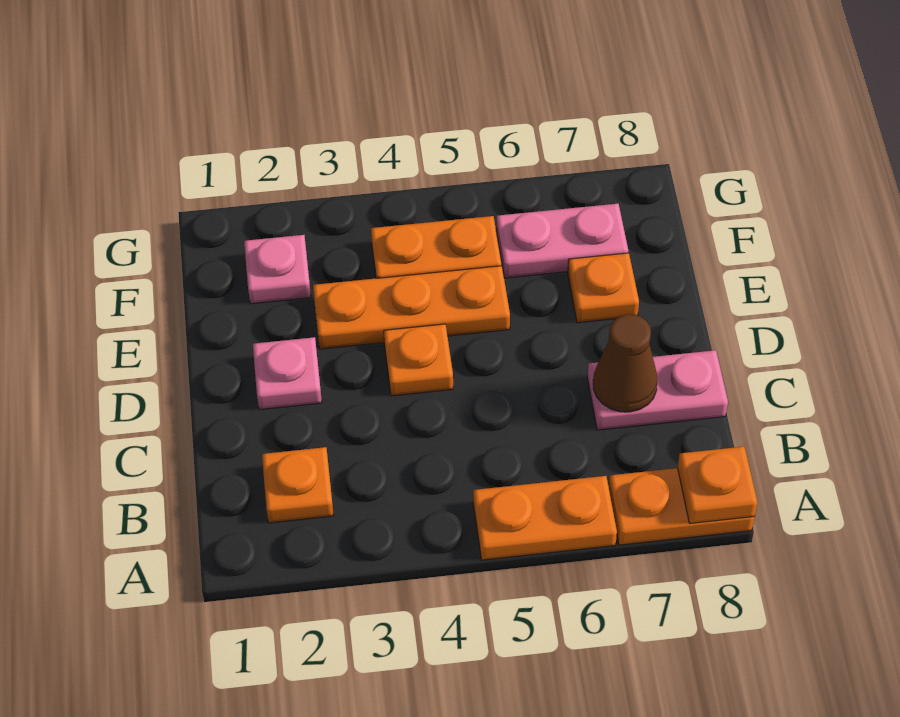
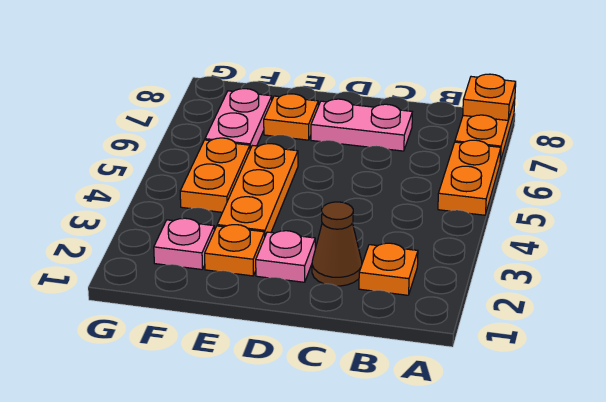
pink plate C7:C8 level 1 -> pink plate C7:D7 level 1
brown cone C7 level 2 -> brown cone C2 level 1
orange plate D4 level 1 -> orange plate E2 level 1

